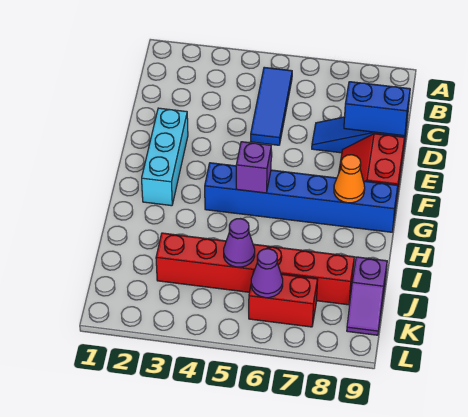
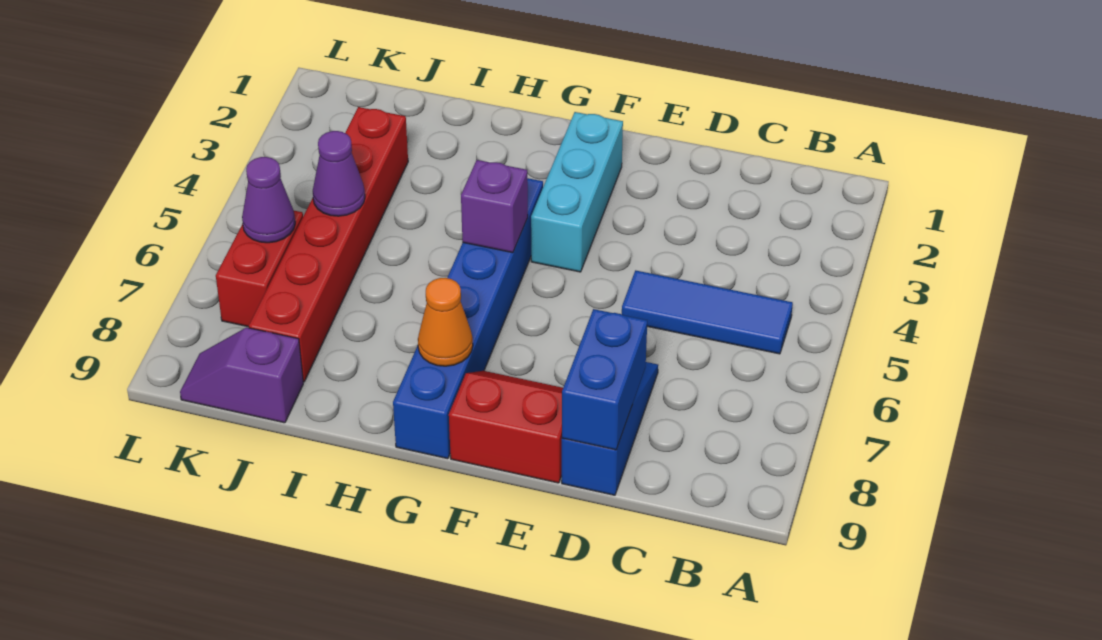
cyan brick E2:G2 level 1 -> cyan brick F2:F4 level 1

